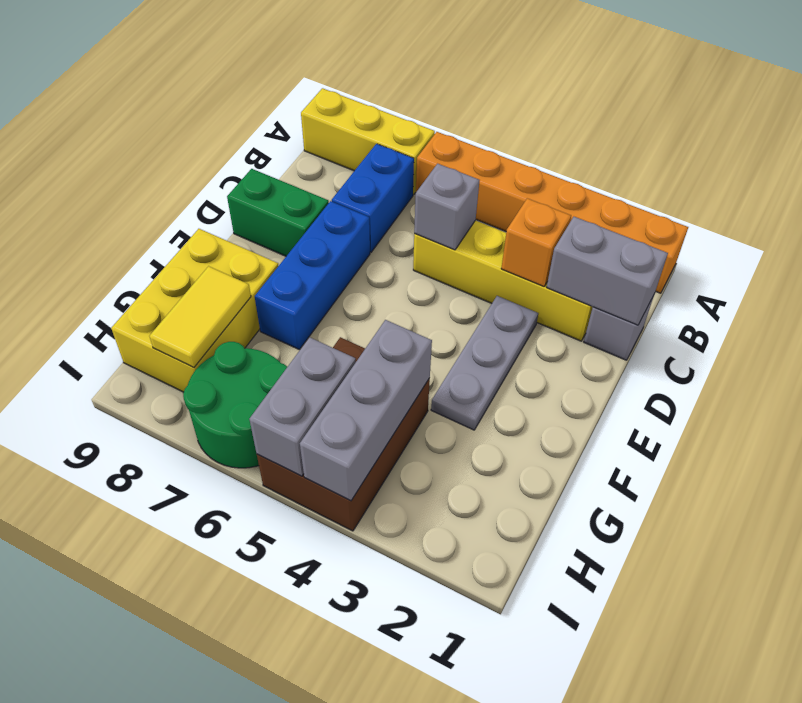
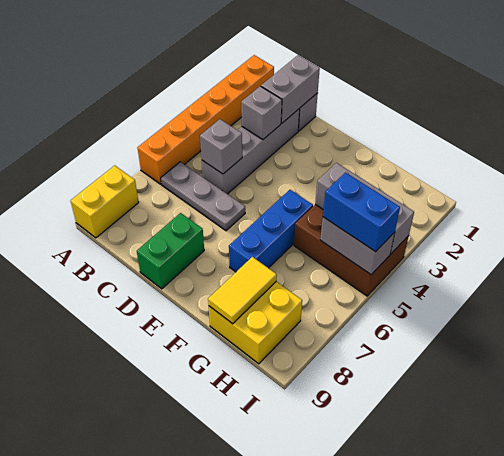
yellow brick A7:A9 level 1 -> yellow brick A8:A9 level 1
blue brick B7:C7 level 1 -> blue brick H5:I5 level 3
yellow brick C2:C5 level 1 -> grey brick C2:C5 level 1
orange brick C3 level 2 -> grey brick C3 level 2
grey plate D3:F3 level 1 -> grey plate B6:D6 level 1
blue brick D7:F7 level 1 -> blue brick F5:F7 level 1
yellow brick F8:H9 level 1 -> yellow brick G8:H9 level 1
yellow tile G8:H8 level 2 -> yellow tile G8:G9 level 2
green round brick H6:I7 level 1 -> none

